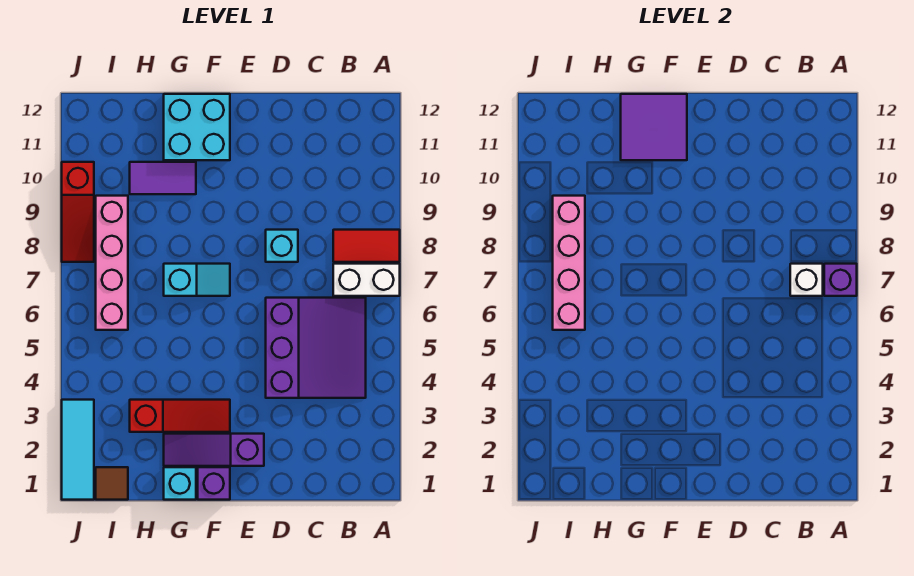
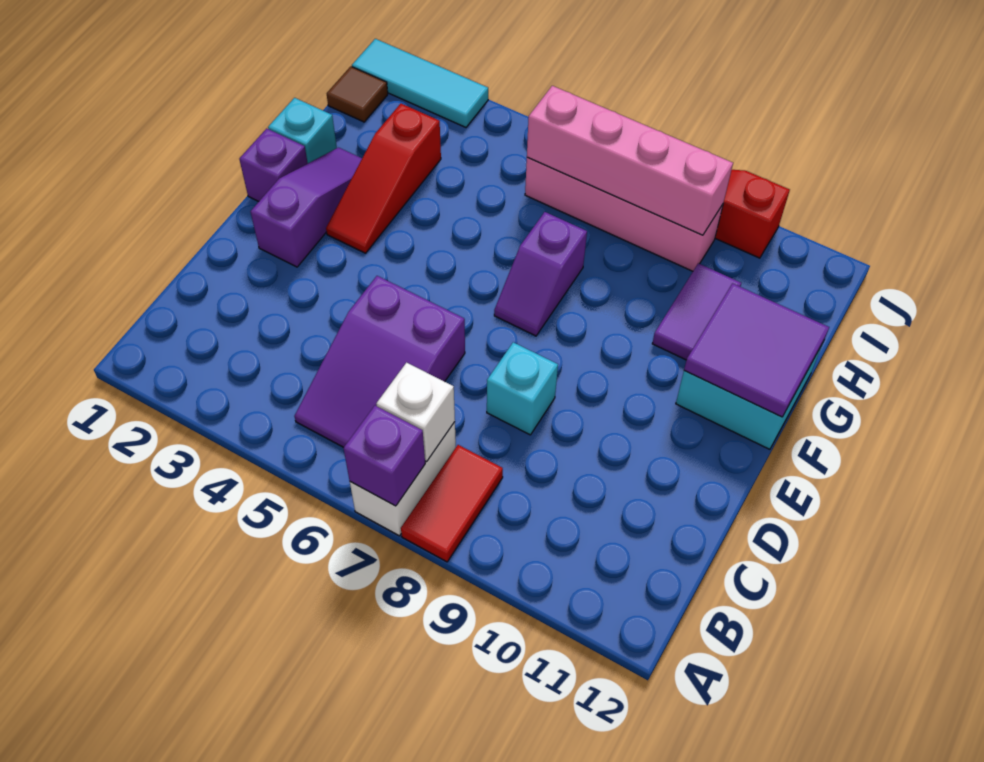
purple slope B4:D6 level 1 top D -> purple slope B5:D6 level 1 top D
cyan slope F7:G7 level 1 top G -> purple slope F7:G7 level 1 top G

